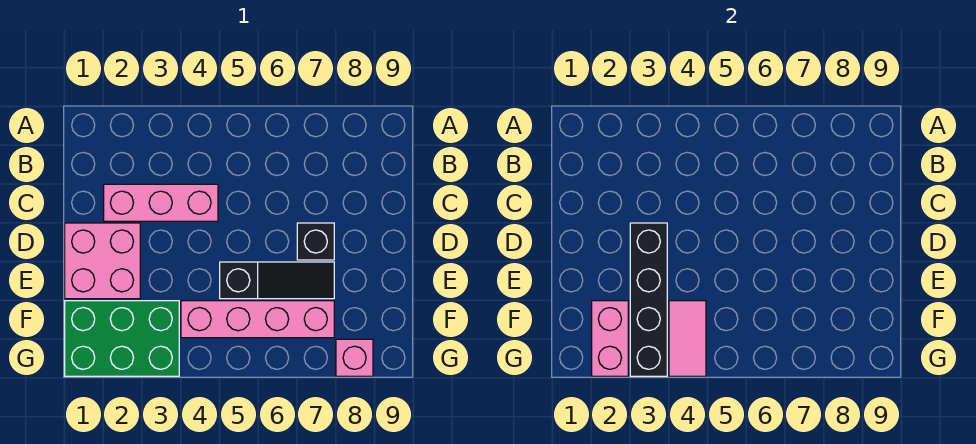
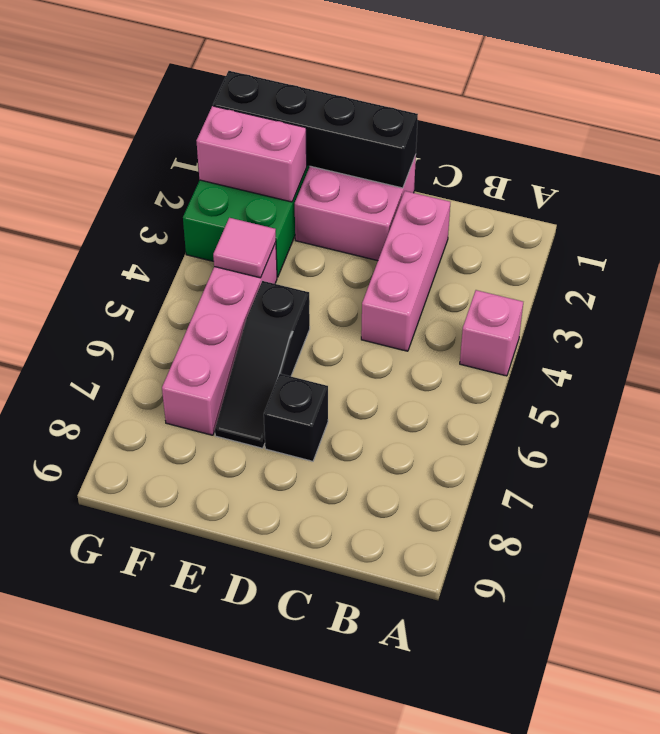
black brick D3:G3 level 2 -> black brick D1:G1 level 2
pink tile F4:G4 level 2 -> pink tile F4 level 2
pink brick G8 level 1 -> pink brick A4 level 1

